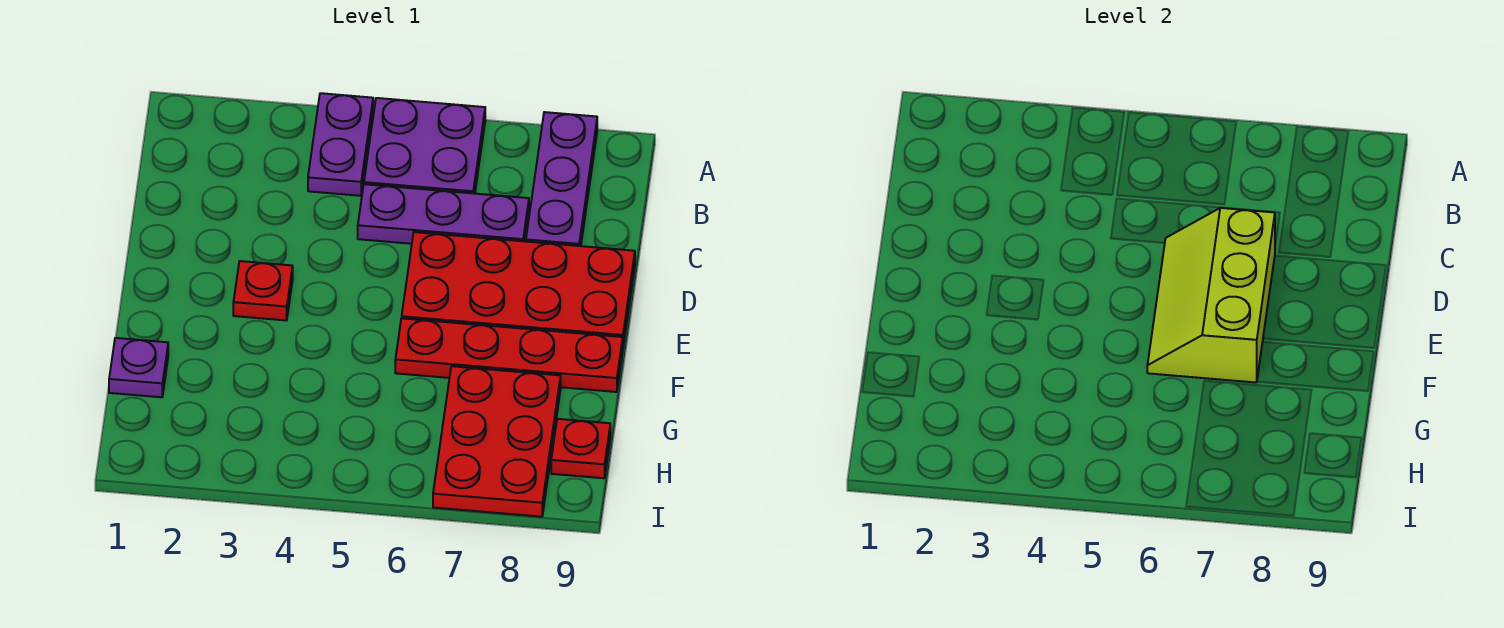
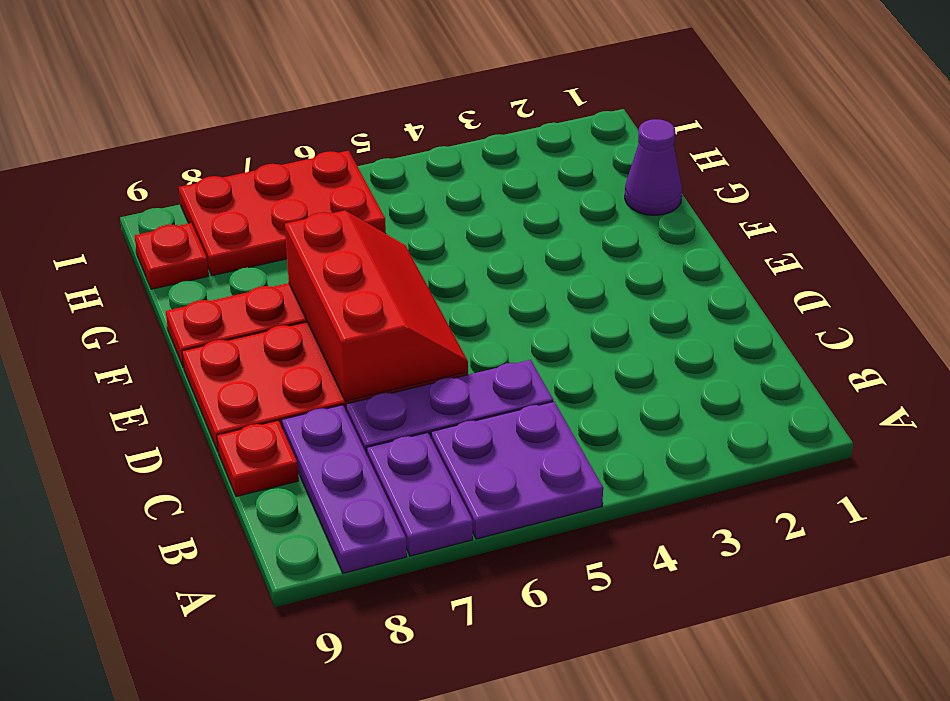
purple plate A4:B4 level 1 -> purple plate A7:B7 level 1
lime slope D6:F7 level 2 top 7 -> red slope D6:F7 level 2 top 7
red plate E3 level 1 -> red plate C9 level 1
purple plate G1 level 1 -> purple cone G1 level 1
red plate G7:I8 level 1 -> red plate H6:I8 level 1

